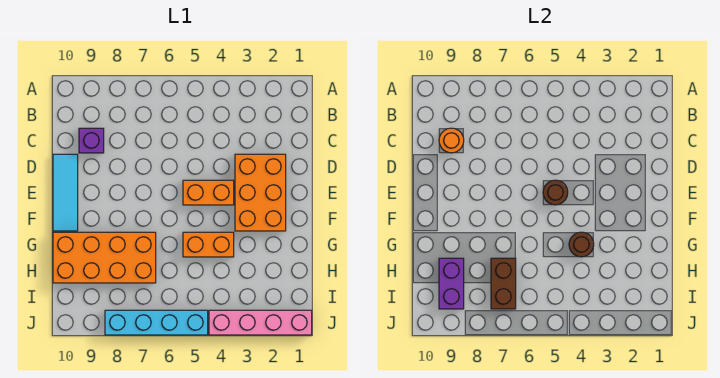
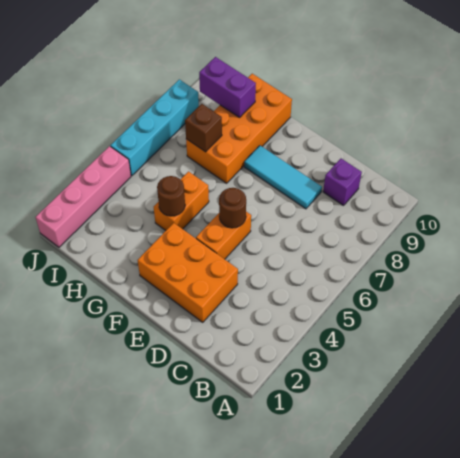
orange round brick C9 level 2 -> none
cyan tile D10:F10 level 1 -> cyan tile D8:F8 level 1
brown brick H7:I7 level 2 -> brown brick H7 level 2

